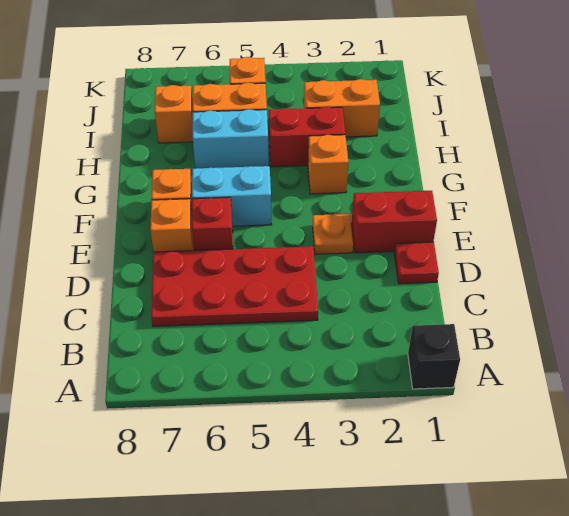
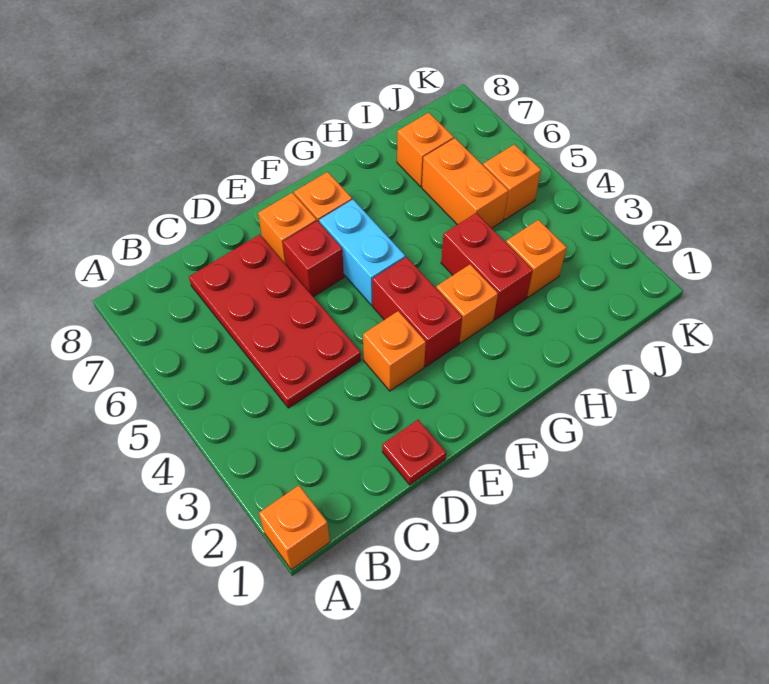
black brick A1 level 1 -> orange brick A1 level 1
red brick E1:E2 level 1 -> red brick F3:F4 level 1
orange plate E3 level 1 -> orange brick E3 level 1
cyan brick H5:H6 level 1 -> none
orange brick I2:I3 level 1 -> orange brick I3 level 1

